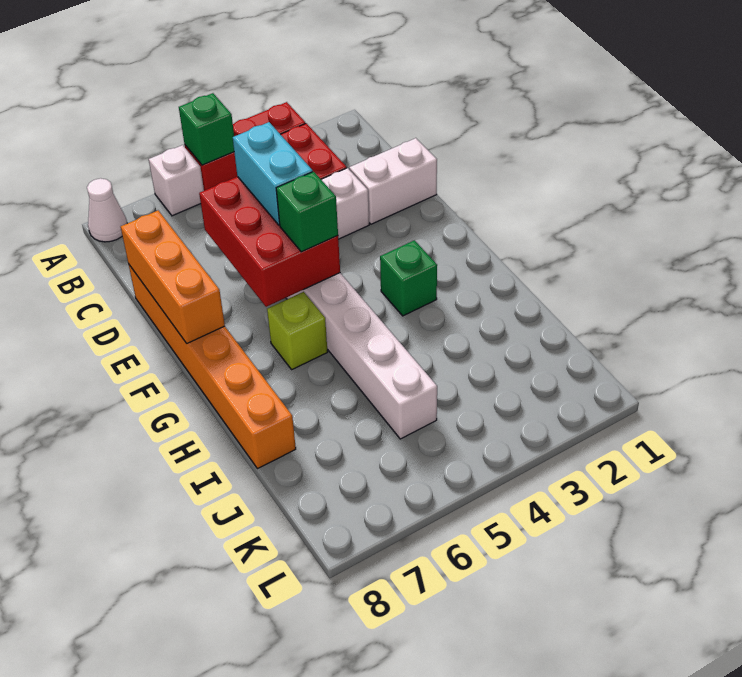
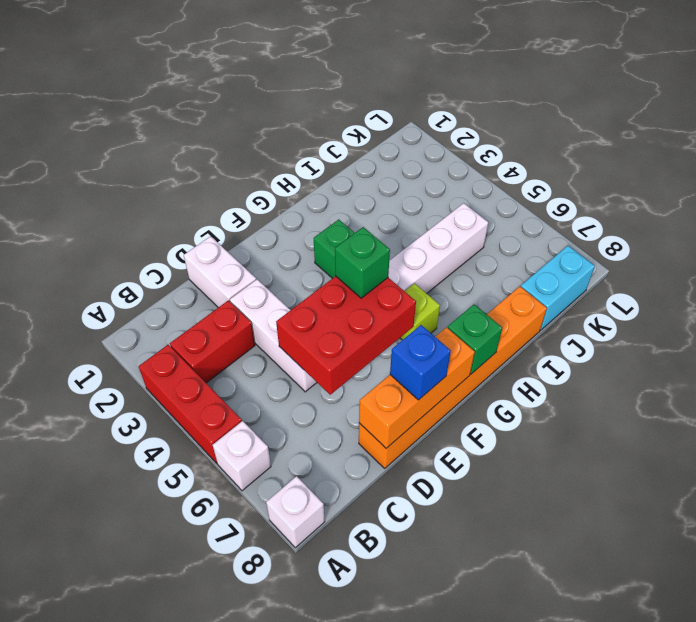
green brick A5 level 2 -> green brick G8 level 2
white cone A8 level 1 -> white brick A8 level 1
cyan brick D5:E5 level 3 -> cyan brick J8:K8 level 1
none -> blue brick E8 level 3

